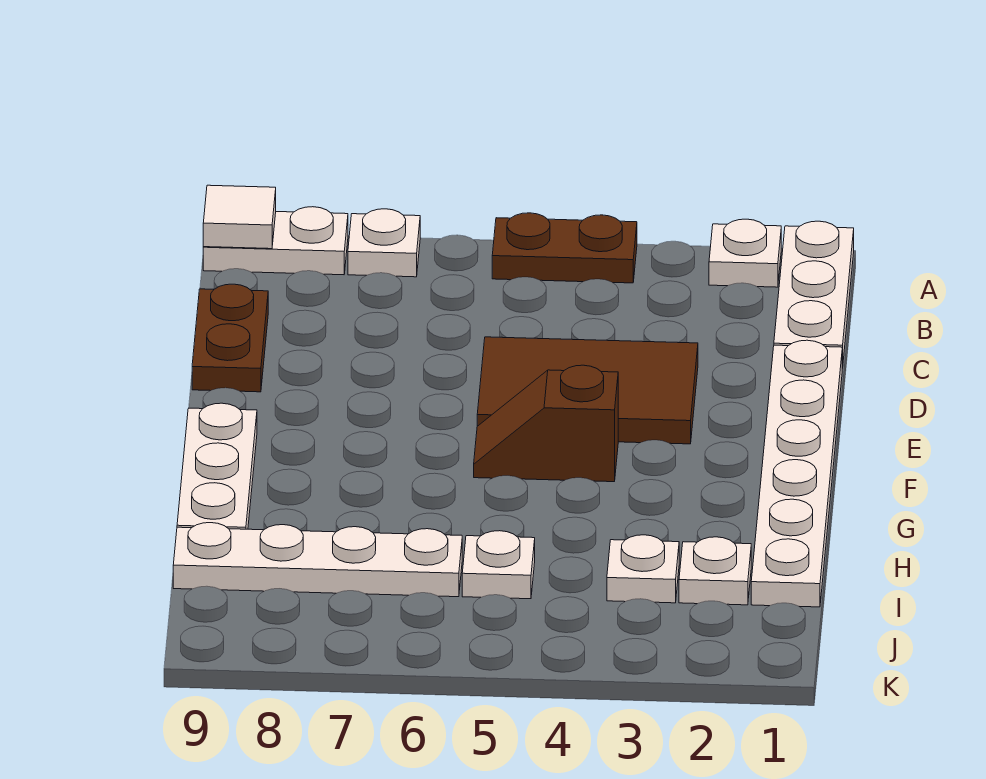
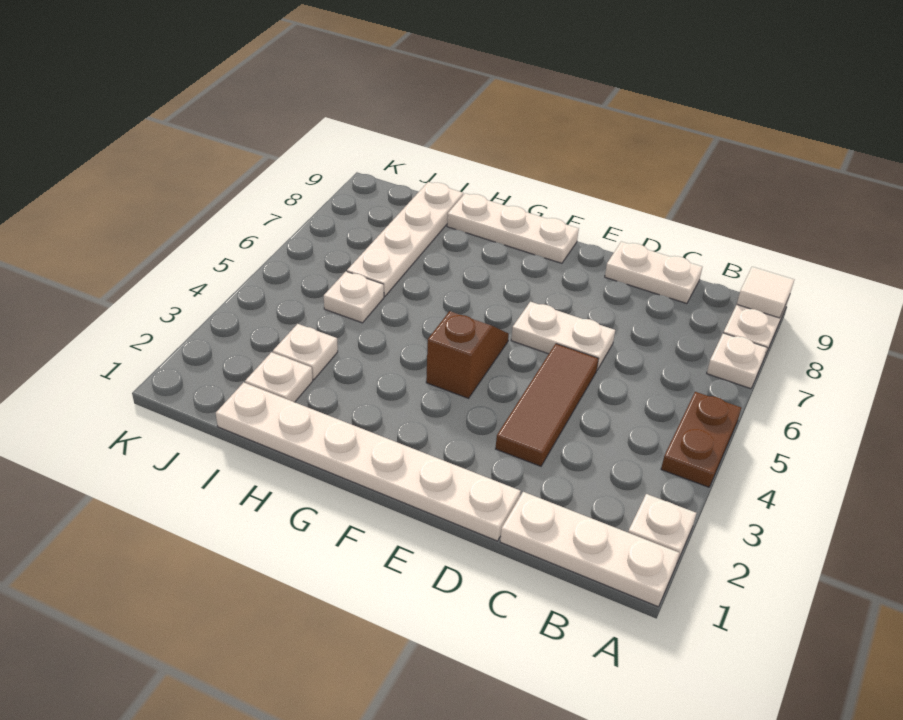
brown plate C9:D9 level 1 -> white plate C9:D9 level 1
brown tile D3:E5 level 1 -> brown tile D3:D5 level 1
none -> white plate D6:E6 level 1

